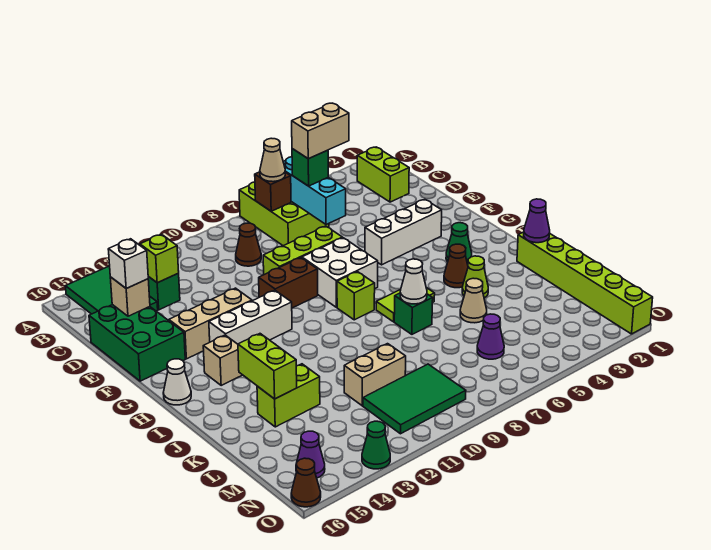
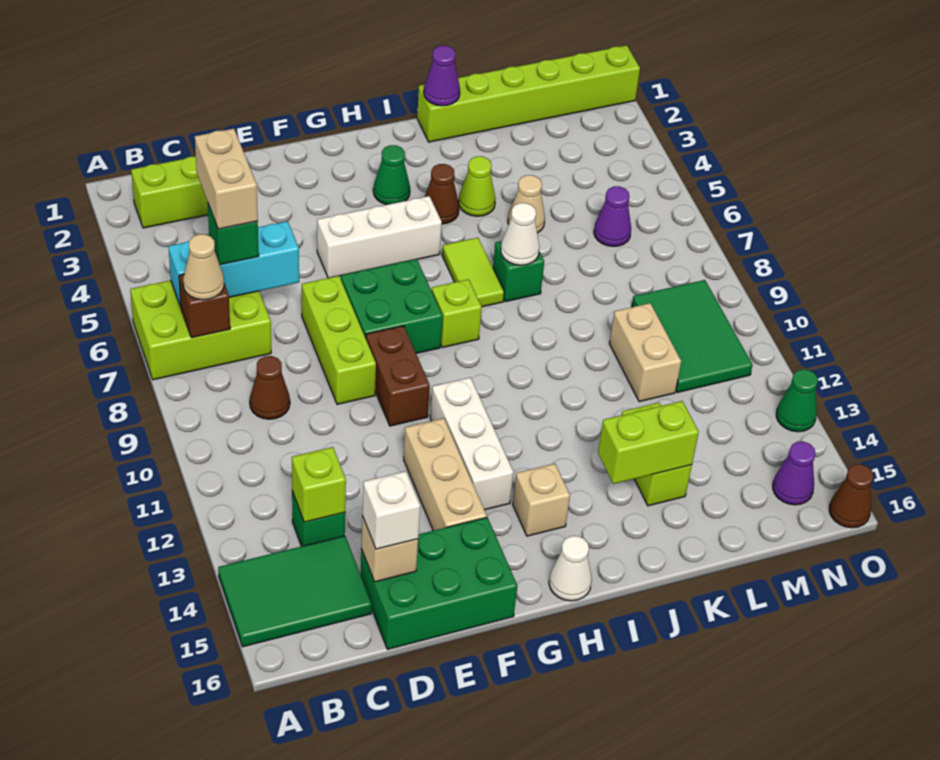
white brick F3:F5 level 1 -> white brick F5:H5 level 1
white brick F7:G8 level 1 -> green brick F7:G8 level 1

